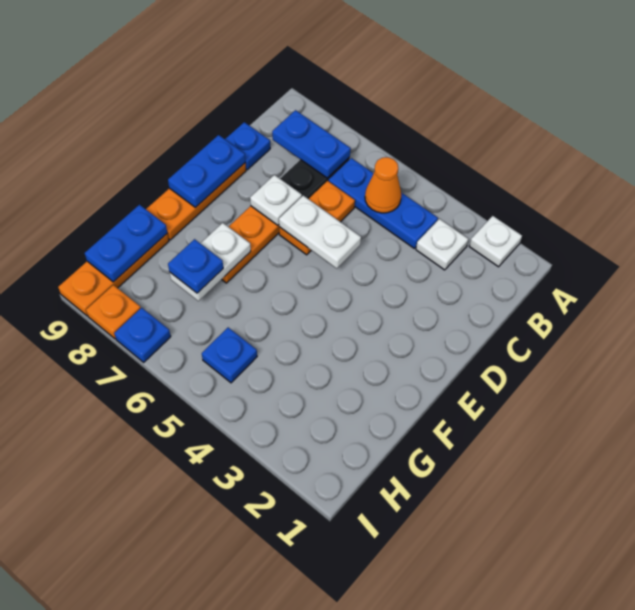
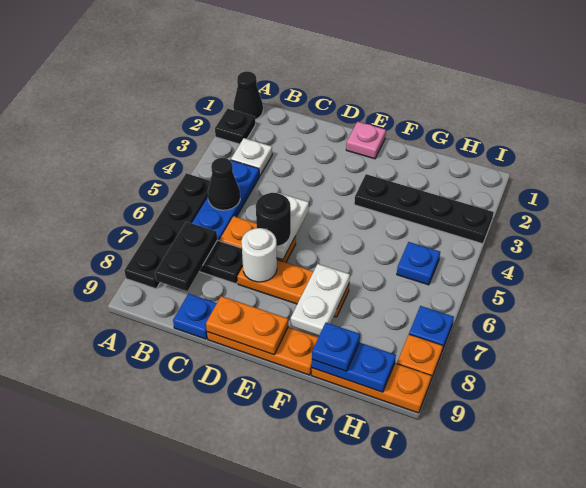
none -> black cone A1 level 1
white plate A2 level 1 -> black plate A2 level 1
none -> black plate A5:A8 level 1
orange cone B5 level 2 -> black cone B5 level 2
blue plate B7:B8 level 2 -> black plate B7:B8 level 2
none -> black round brick D6 level 3
white plate D7 level 2 -> white round brick D7 level 2
blue plate D9:E9 level 2 -> orange plate D9:E9 level 2
none -> pink plate E1 level 1
none -> black plate F3:I3 level 1
white plate F7:G7 level 2 -> white plate F7:F8 level 2
blue plate G7 level 3 -> blue plate G9 level 3

